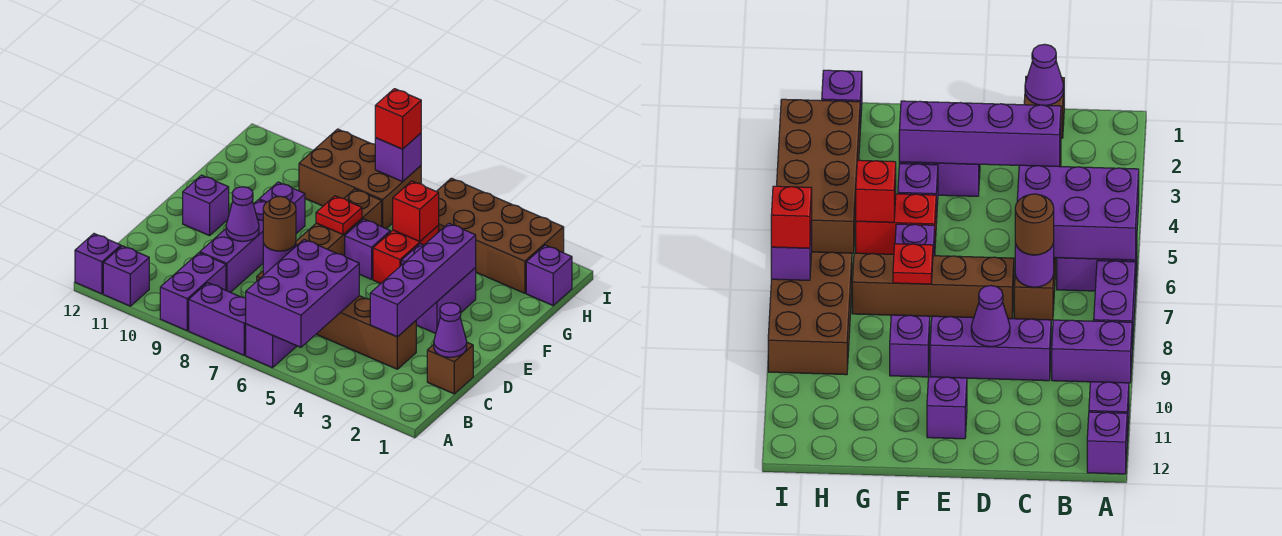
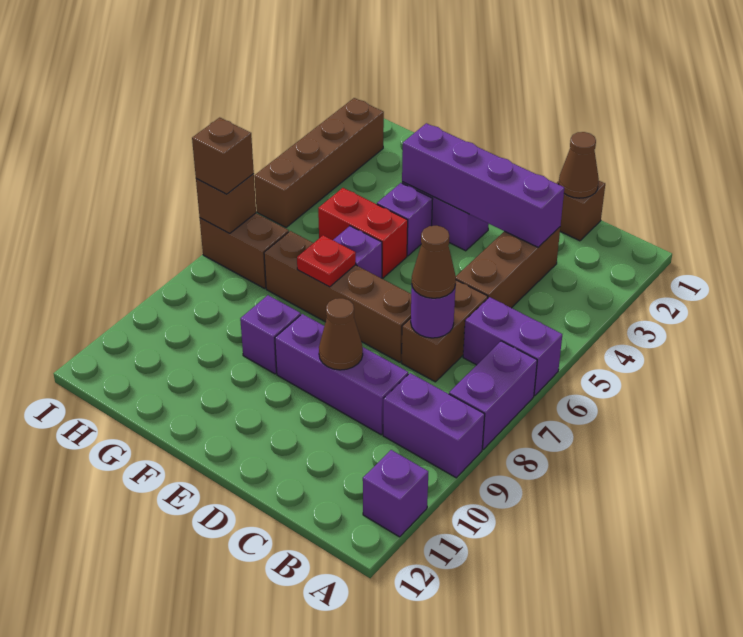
purple brick A5:C6 level 2 -> none
purple brick A12 level 1 -> none
purple cone C1 level 2 -> brown cone C1 level 2
brown round brick C7 level 3 -> brown cone C7 level 3
purple cone D9 level 2 -> brown cone D9 level 2
purple brick E11 level 1 -> none
red brick G5 level 2 -> none
purple brick H1 level 1 -> none
brown brick H2:I5 level 1 -> brown brick I2:I5 level 1
brown brick H7:I9 level 1 -> brown brick H7:I7 level 1
purple brick I7 level 2 -> brown brick I7 level 2
red brick I7 level 3 -> brown brick I7 level 3

